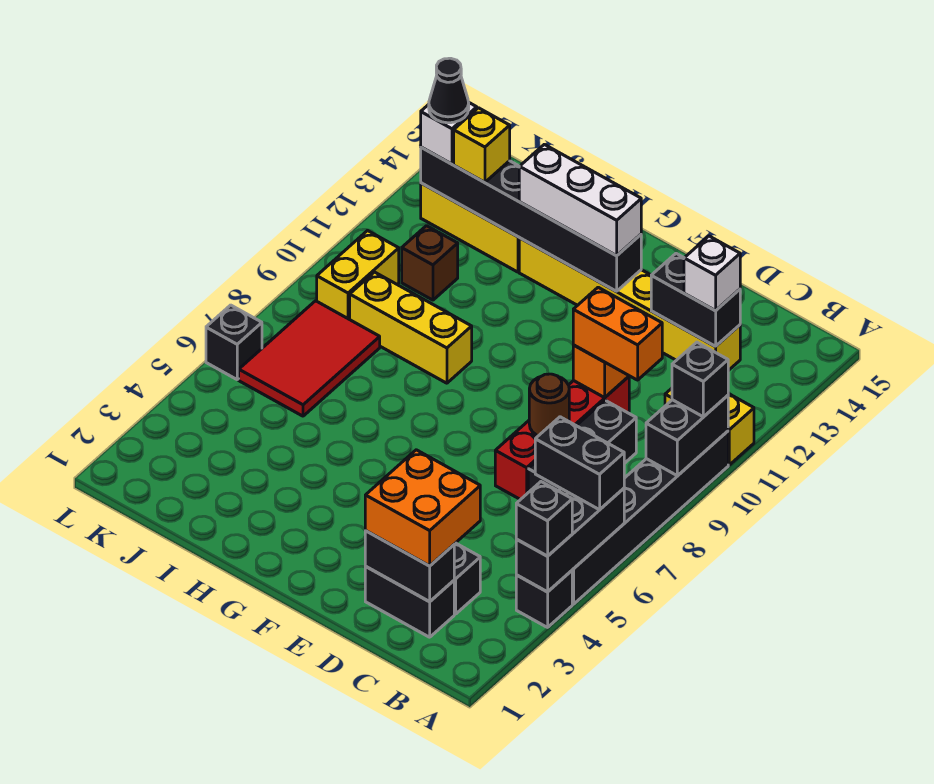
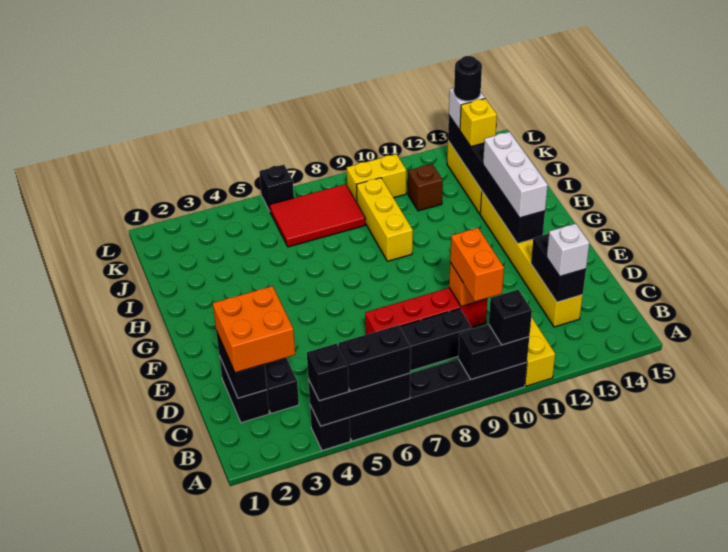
black brick A6:B6 level 3 -> black brick A5:A6 level 3
brown round brick D8 level 2 -> none
black cone K13 level 4 -> black round brick K13 level 4

